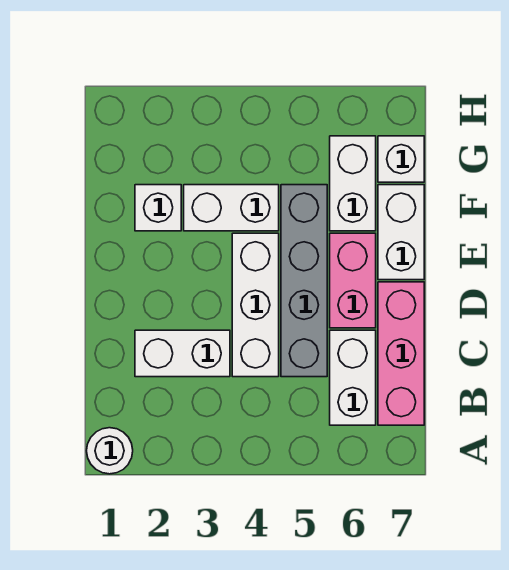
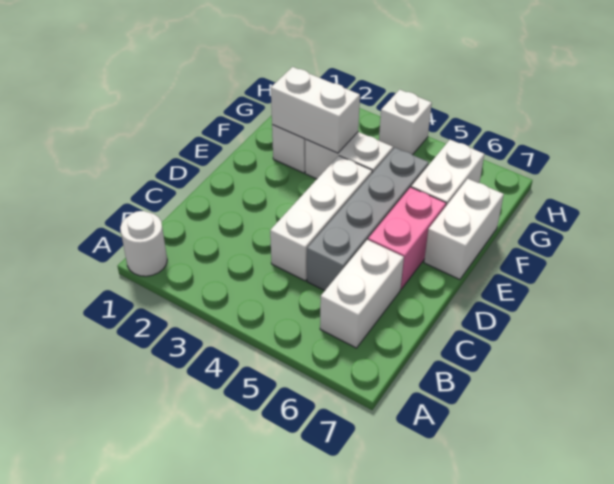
pink brick B7:D7 level 1 -> none
white brick C2:C3 level 1 -> white brick F2:F3 level 2
white brick G7 level 1 -> white brick H4 level 1

